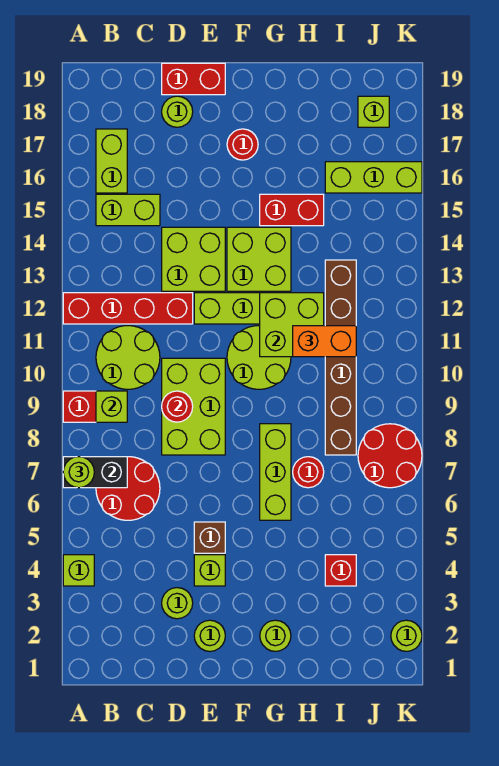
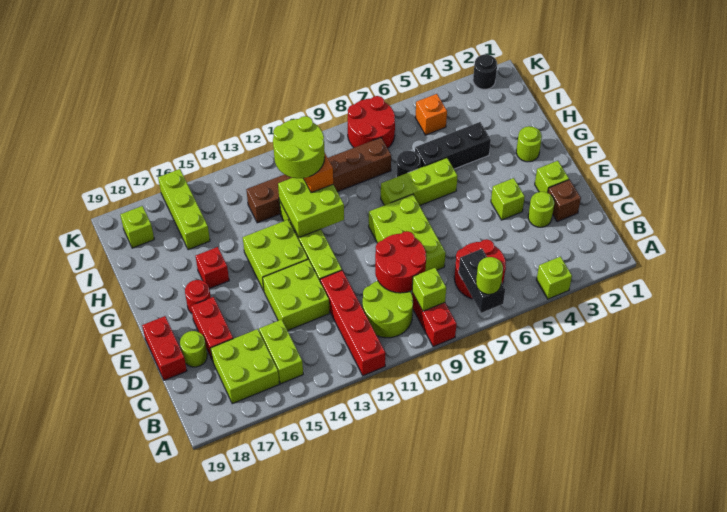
lime brick B16:B17 level 1 -> lime brick B16:C17 level 1
lime brick D8:E10 level 1 -> lime brick D8:F9 level 1
red round brick D9 level 2 -> red round brick C9:D10 level 2
lime round brick E2 level 1 -> lime brick E2 level 1
brown brick E5 level 1 -> brown brick D2 level 1
lime round brick F10:G11 level 1 -> lime round brick H11:I12 level 4
red brick G15:H15 level 1 -> red brick D17:E17 level 1
none -> black brick H4:H6 level 1
red round brick H7 level 1 -> black round brick H7 level 1
red brick I4 level 1 -> red brick G16 level 1
none -> orange brick J5 level 1
lime round brick K2 level 1 -> black round brick K2 level 1

